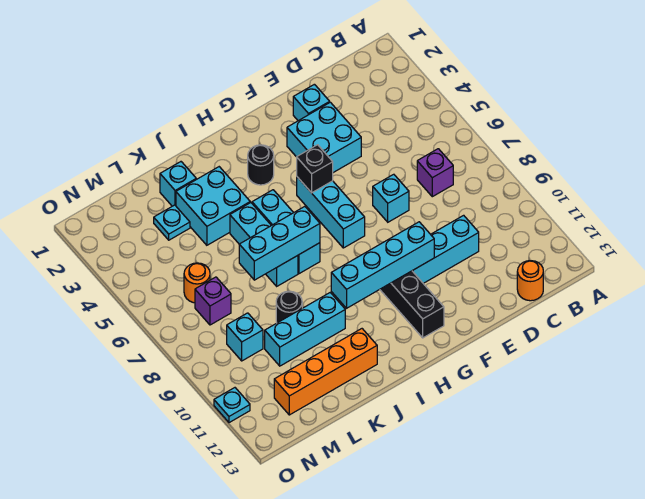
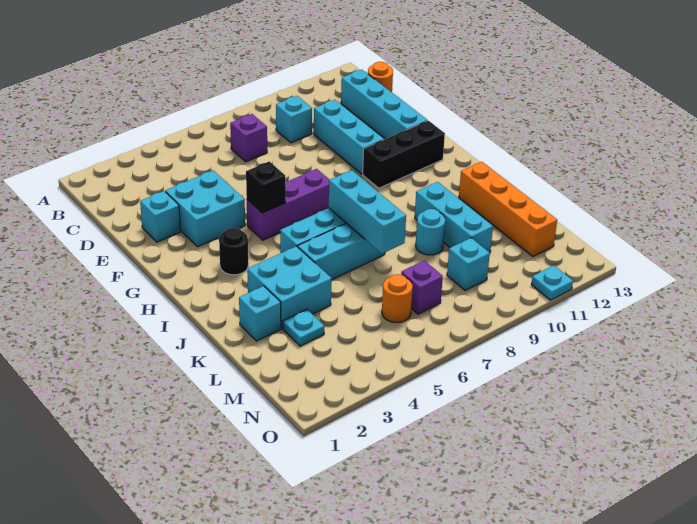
cyan brick E7 level 1 -> cyan brick C9 level 1
cyan brick F10:I10 level 2 -> cyan brick C12:F12 level 1
cyan brick G5:G7 level 1 -> purple brick G5:G7 level 1
black round brick K9 level 1 -> cyan round brick K9 level 1

